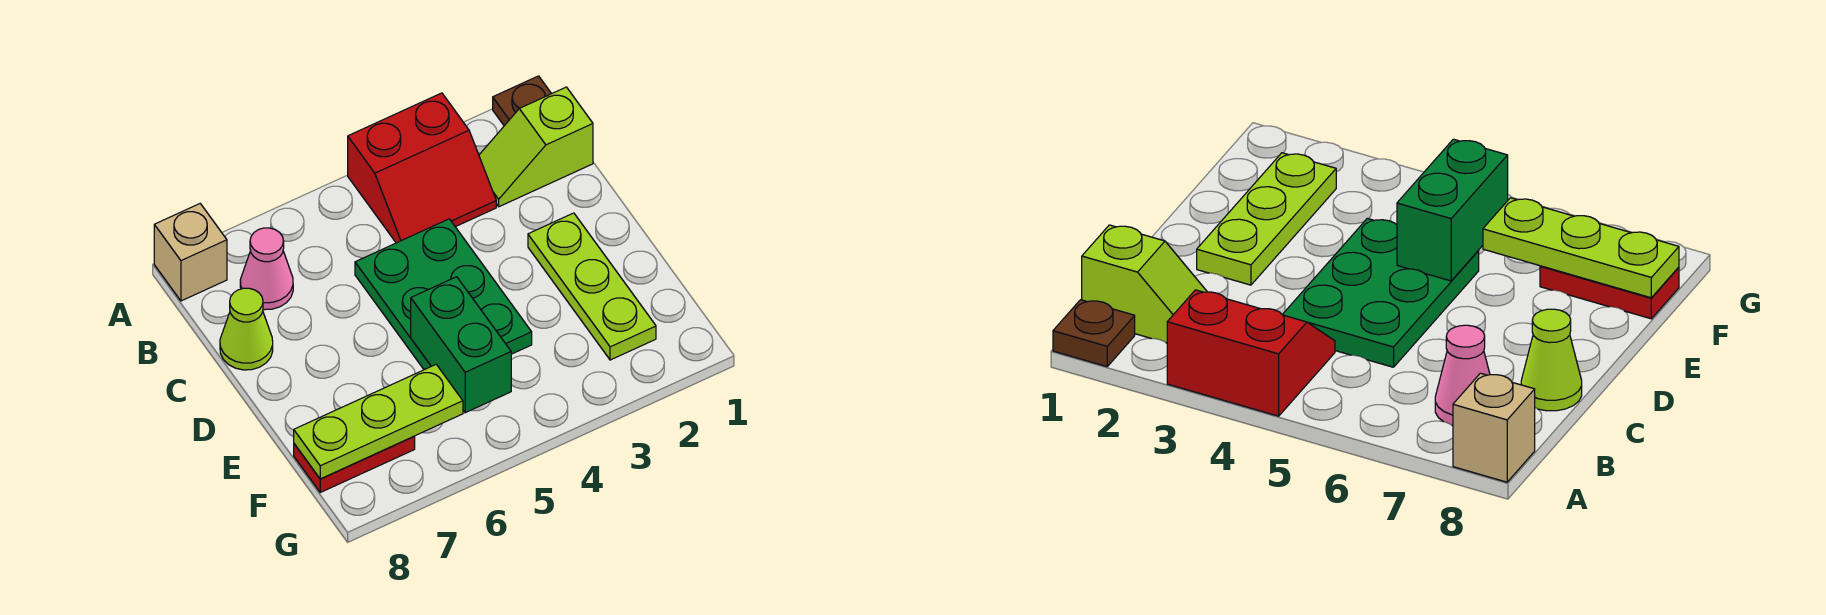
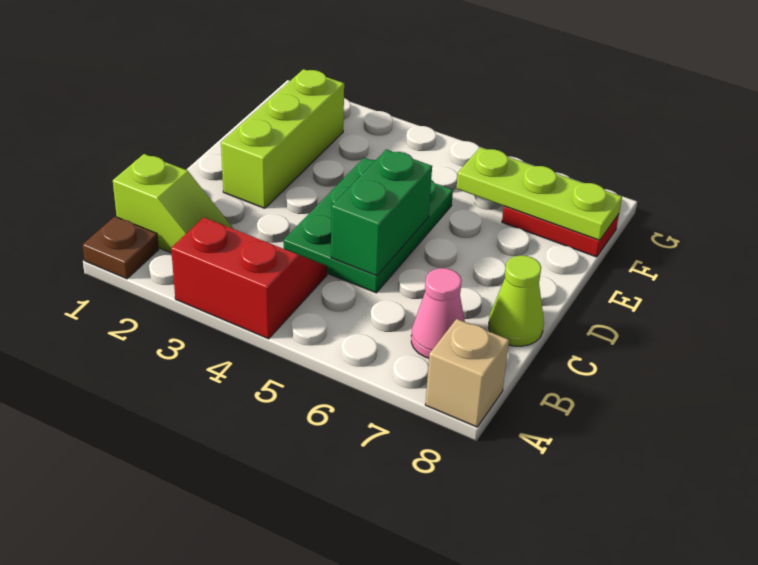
lime plate D2:F2 level 1 -> lime brick D2:F2 level 1
green brick E5:F5 level 2 -> green brick C5:D5 level 2

